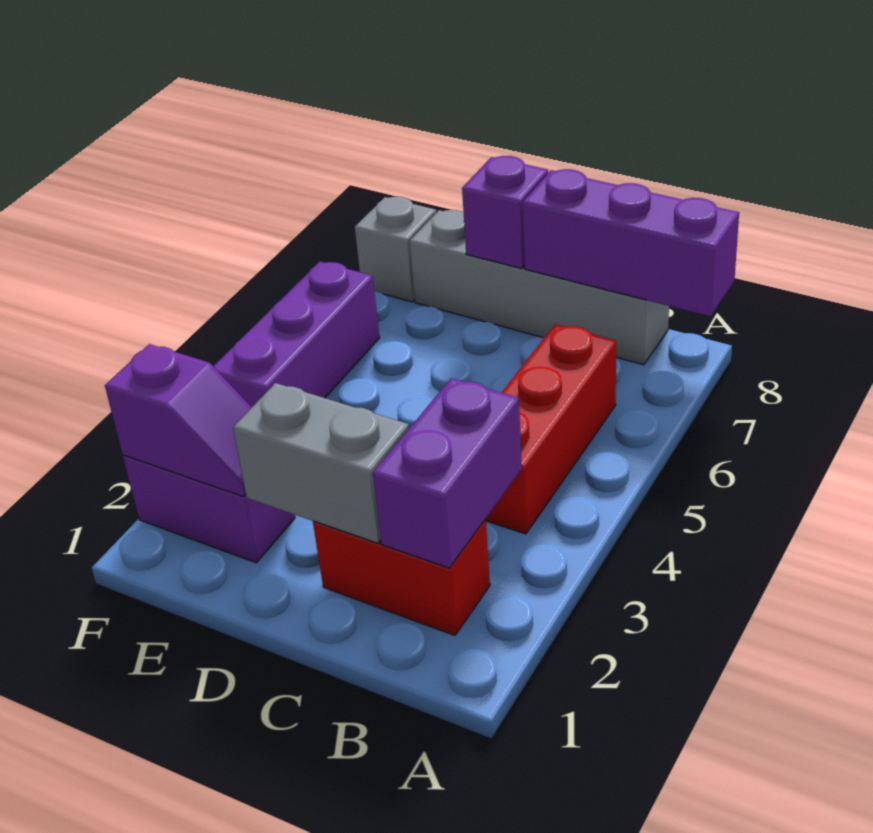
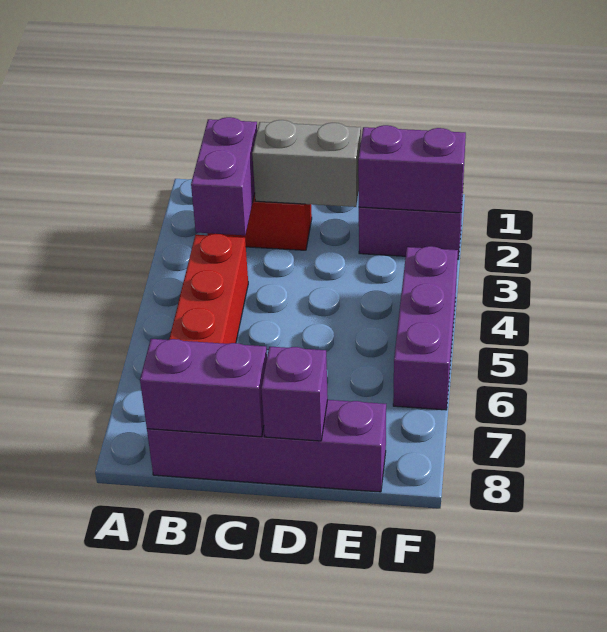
purple brick A8:C8 level 2 -> purple brick B8:C8 level 2
grey brick B8:E8 level 1 -> purple brick B8:E8 level 1
purple slope E2:F2 level 2 top F -> purple brick E2:F2 level 2
grey brick F8 level 1 -> none

